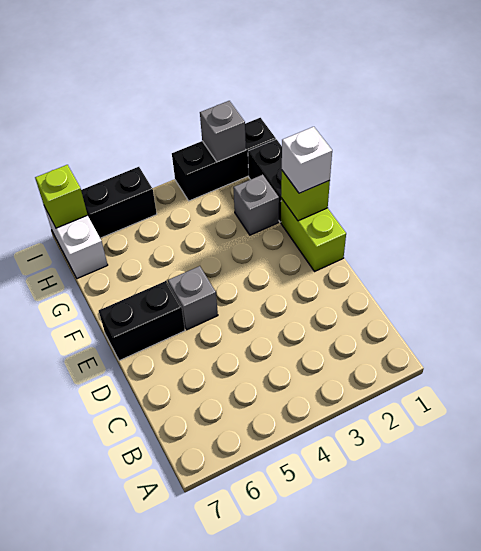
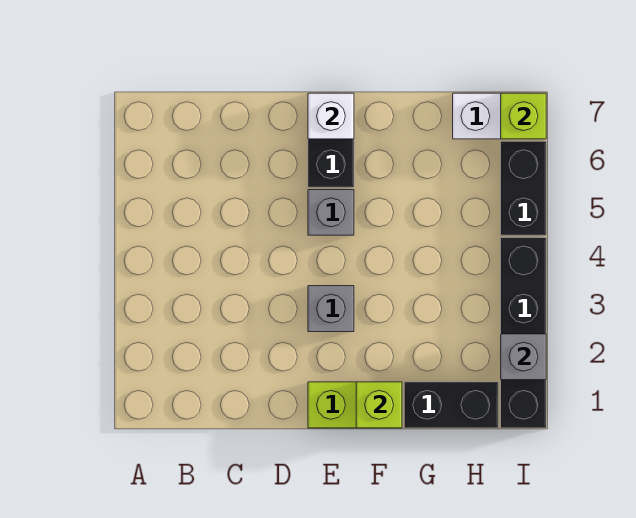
white brick F1 level 3 -> white brick E7 level 2
grey brick G2 level 1 -> grey brick E3 level 1
black brick I1:I3 level 1 -> black brick I1:I4 level 1

